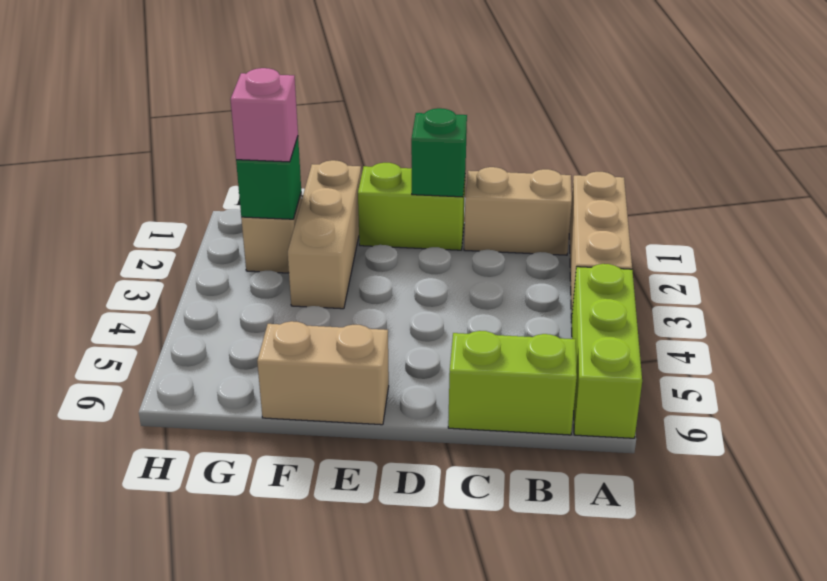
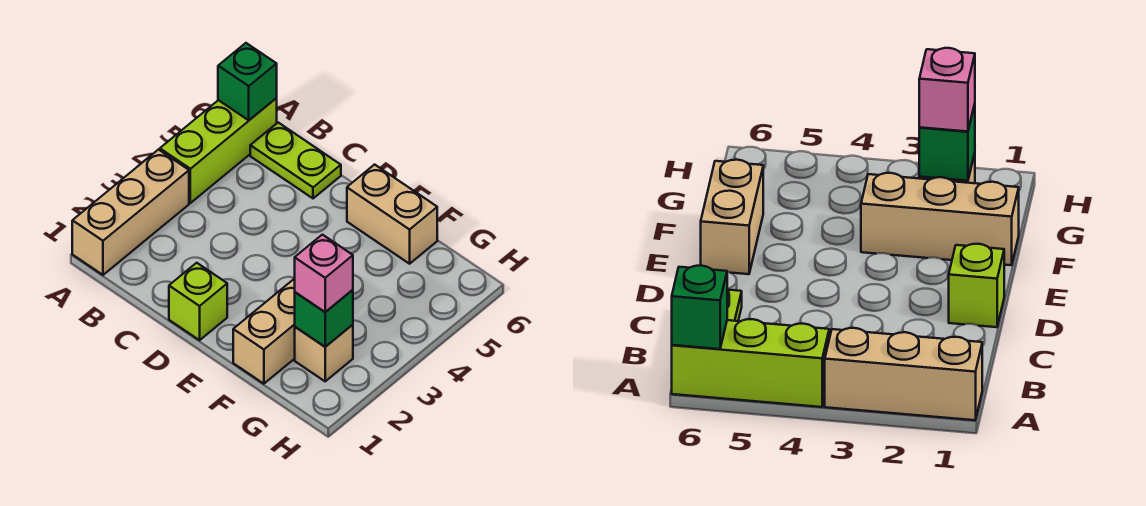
tan brick B1:C1 level 1 -> none
lime brick B6:C6 level 1 -> lime plate B6:C6 level 1
lime brick D1:E1 level 1 -> lime brick D1 level 1
green brick D1 level 2 -> green brick A6 level 2

